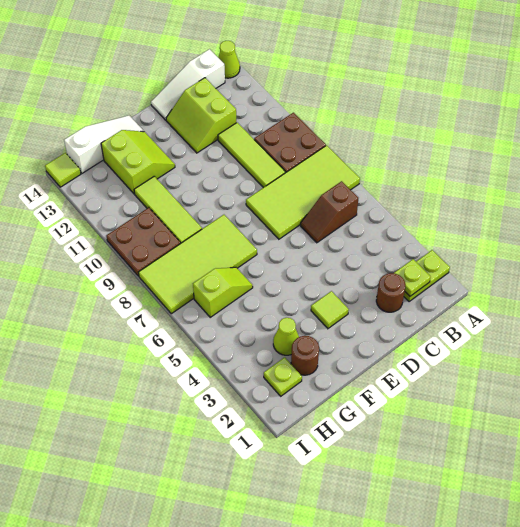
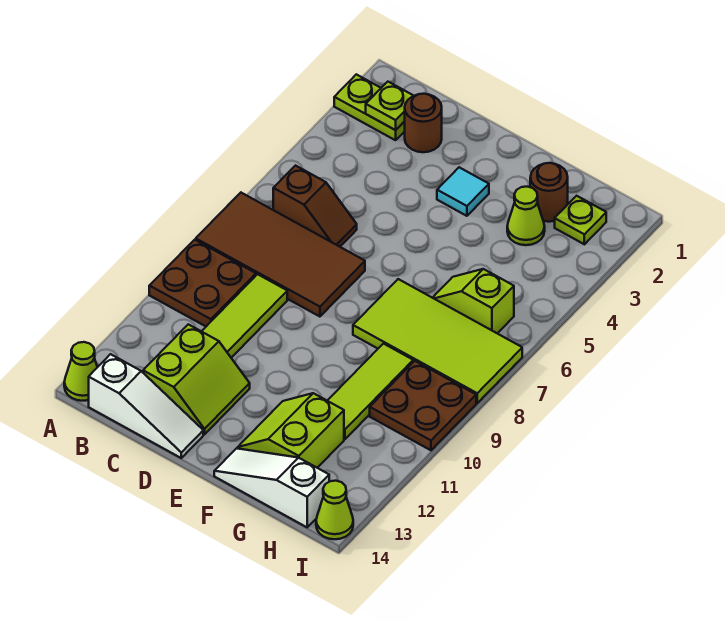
lime tile A7:D8 level 1 -> brown tile A7:D8 level 1
lime tile E3 level 1 -> cyan tile E3 level 1
lime tile I14 level 1 -> lime cone I14 level 1

